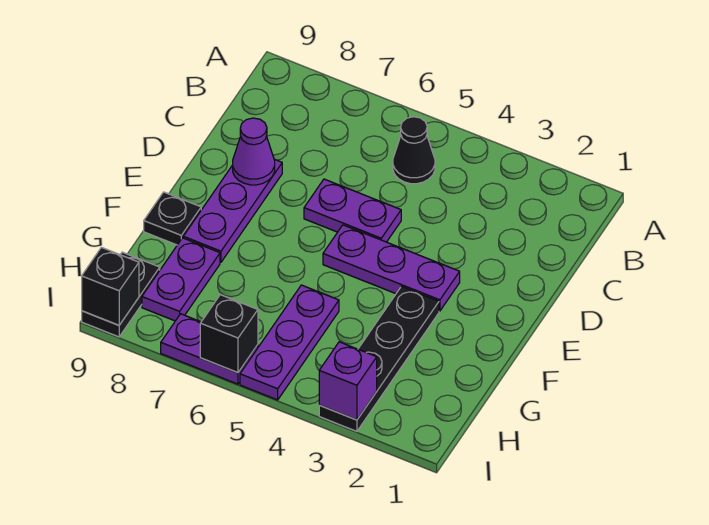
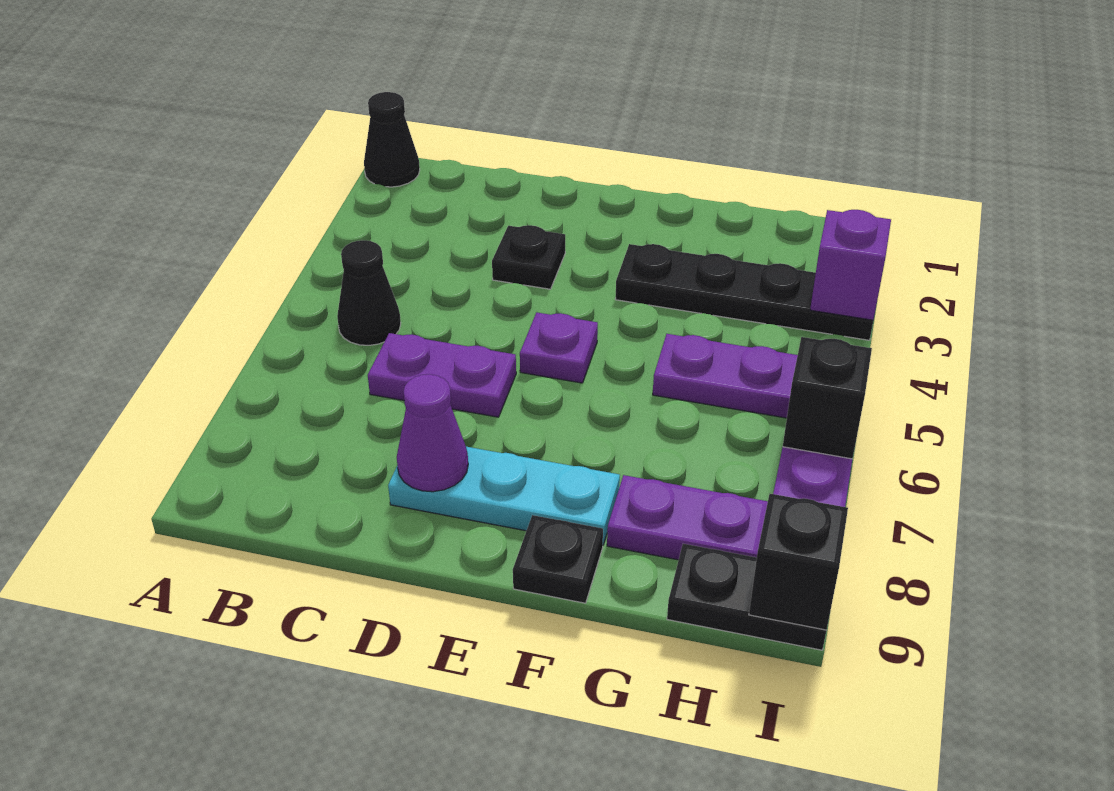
none -> black cone A1 level 1
none -> black plate D3 level 1
purple plate D5:D6 level 1 -> purple plate C6:D6 level 1
purple plate D8:F8 level 1 -> cyan plate D8:F8 level 1
purple plate E3:E5 level 1 -> purple plate E5 level 1

